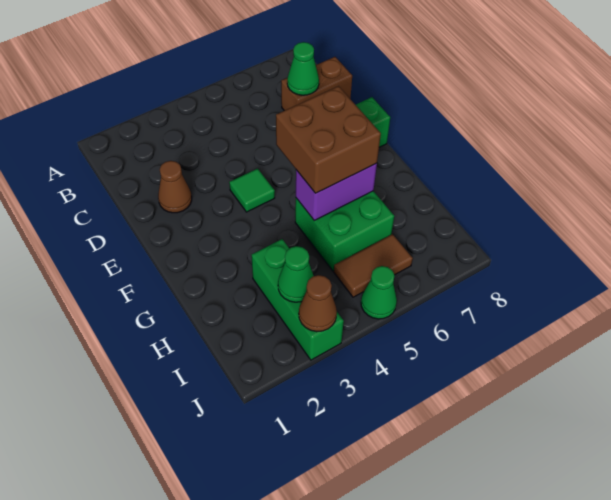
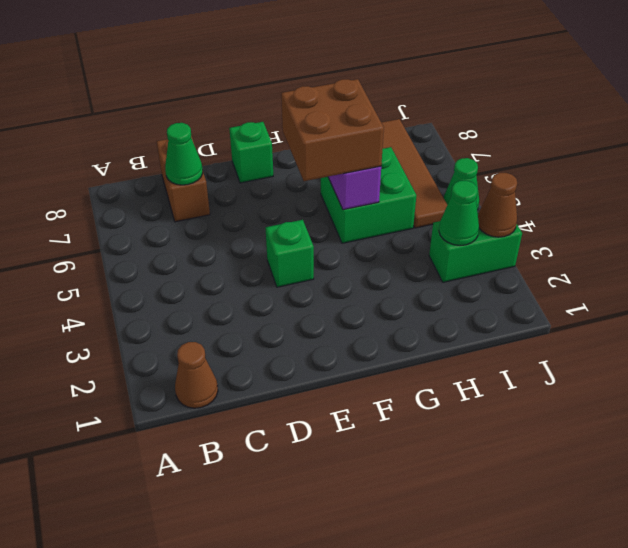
brown cone D2 level 1 -> brown cone B1 level 1
green tile E4 level 1 -> green brick E4 level 1
green brick H3:J3 level 1 -> green brick I3:J3 level 1
brown tile I5:I6 level 1 -> brown tile I5:I8 level 1

